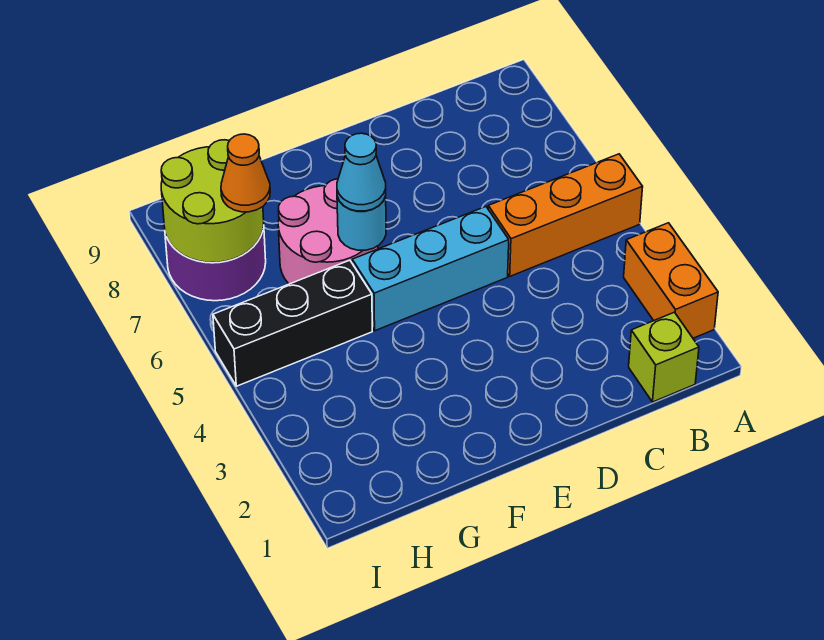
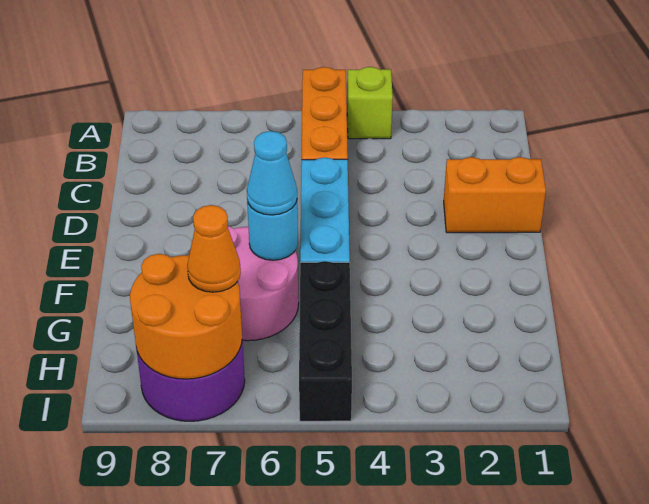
orange brick A2:A3 level 1 -> orange brick D1:D2 level 1
lime brick B1 level 1 -> lime brick A4 level 1
lime round brick H7:I8 level 2 -> orange round brick H7:I8 level 2

